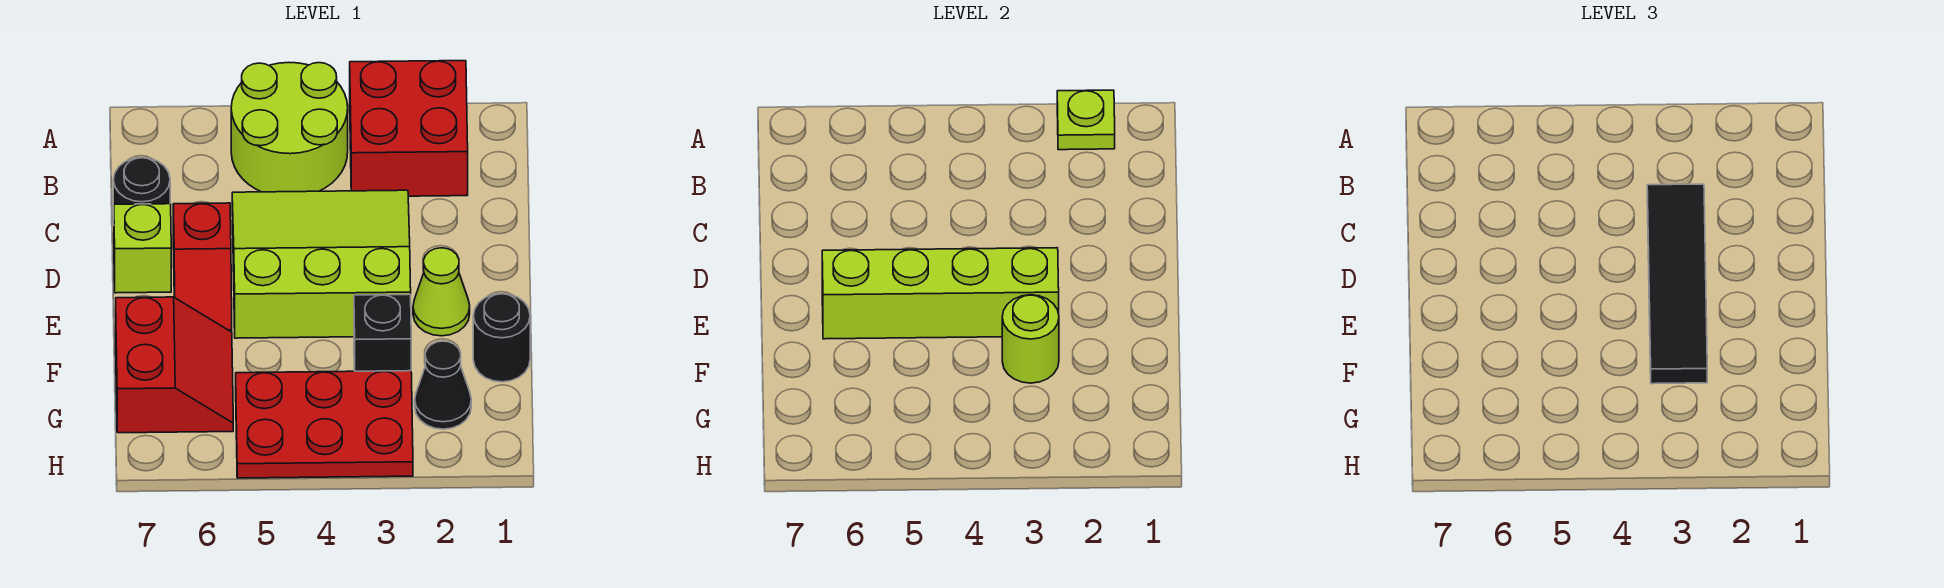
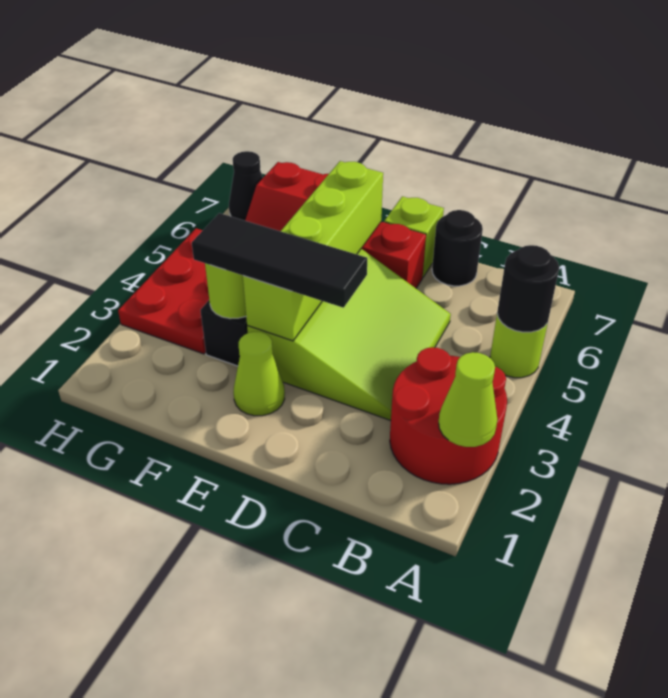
red brick A2:B3 level 1 -> red round brick A2:B3 level 1
lime plate A2 level 2 -> lime cone A2 level 2
lime round brick A4:B5 level 1 -> lime round brick A5 level 1
black tile C3:F3 level 3 -> black tile D3:F3 level 3
black round brick F1 level 1 -> black round brick A5 level 2
black cone G2 level 1 -> black cone H7 level 1

